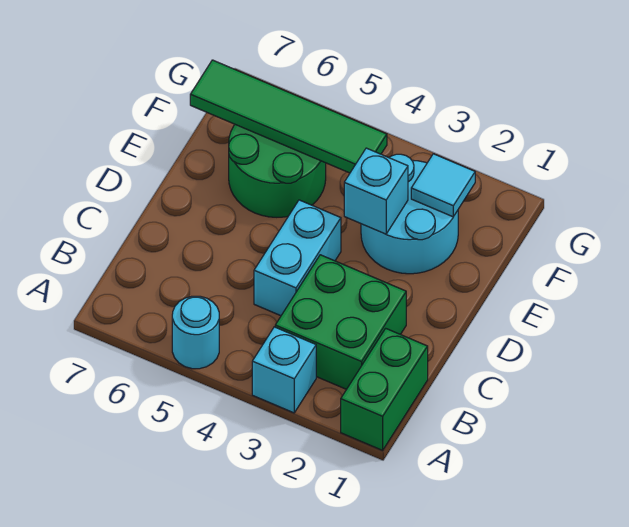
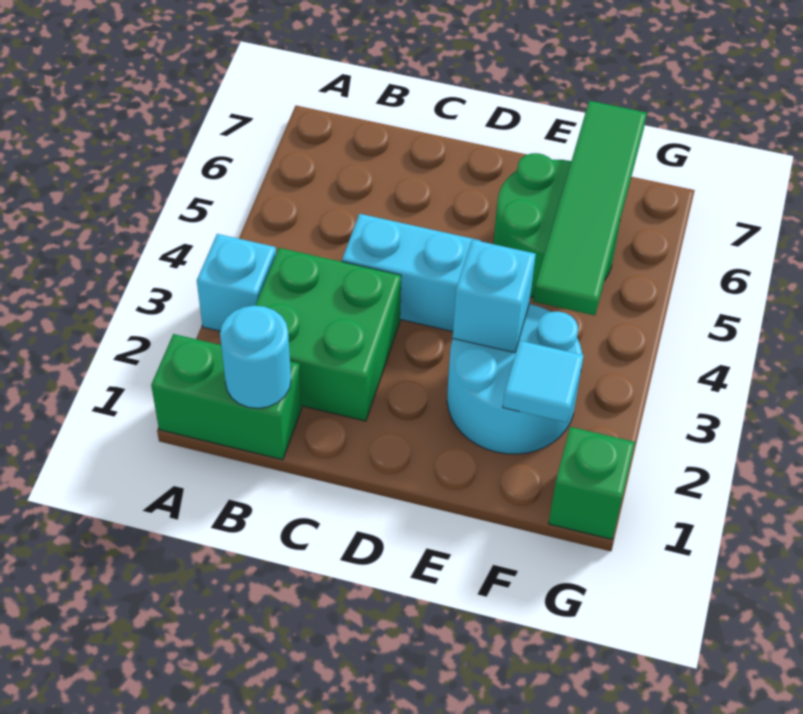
cyan round brick A5 level 1 -> cyan round brick B1 level 2
none -> green brick G1 level 1

